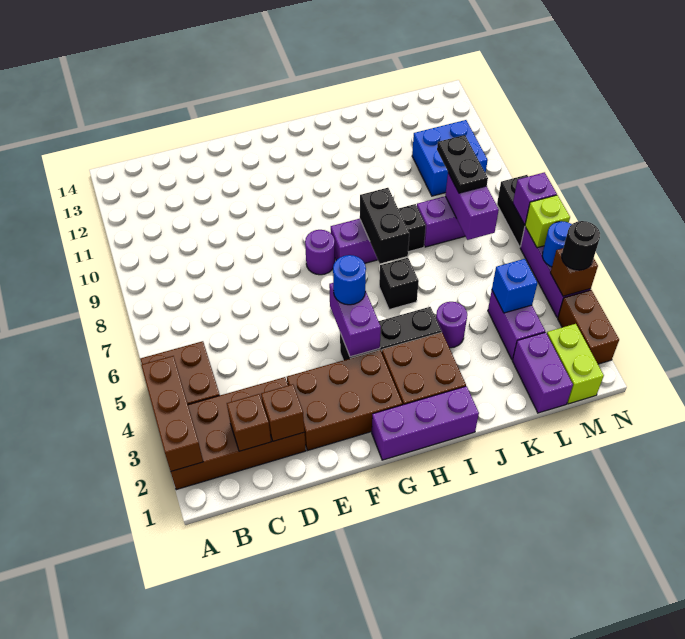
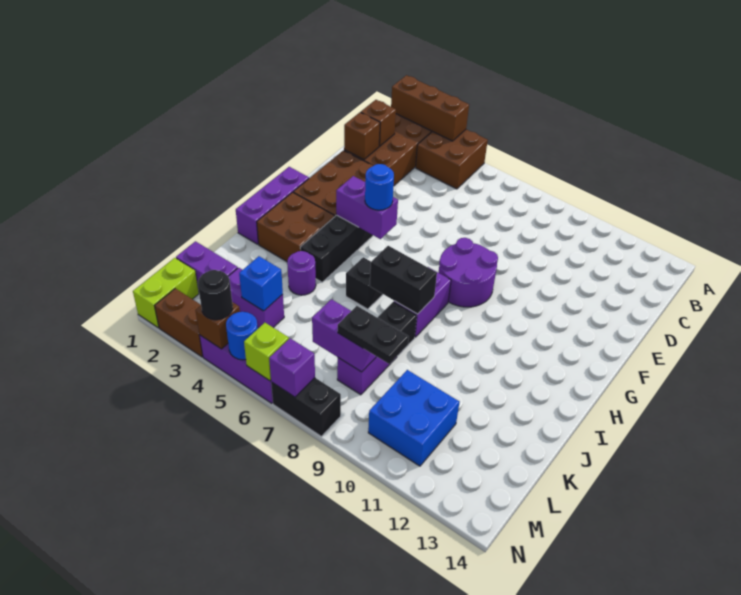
purple round brick G8 level 1 -> purple round brick F8:G9 level 1
lime brick M1:M2 level 1 -> lime brick M1:N1 level 1

